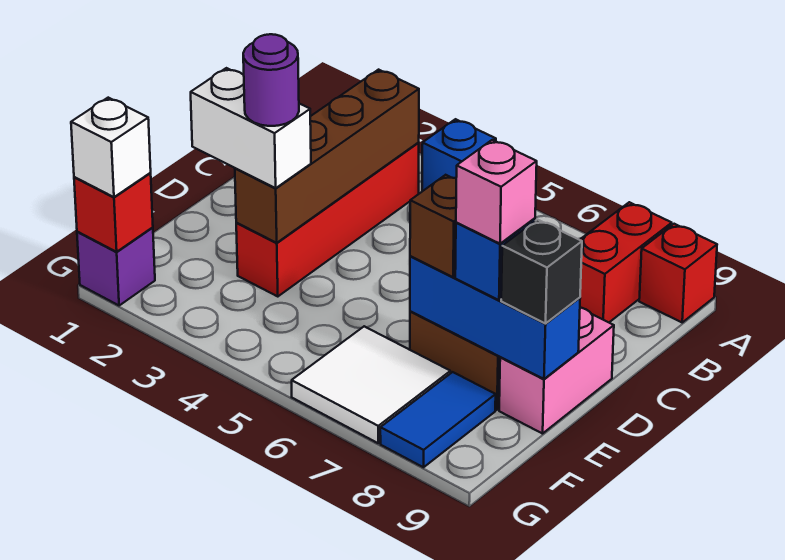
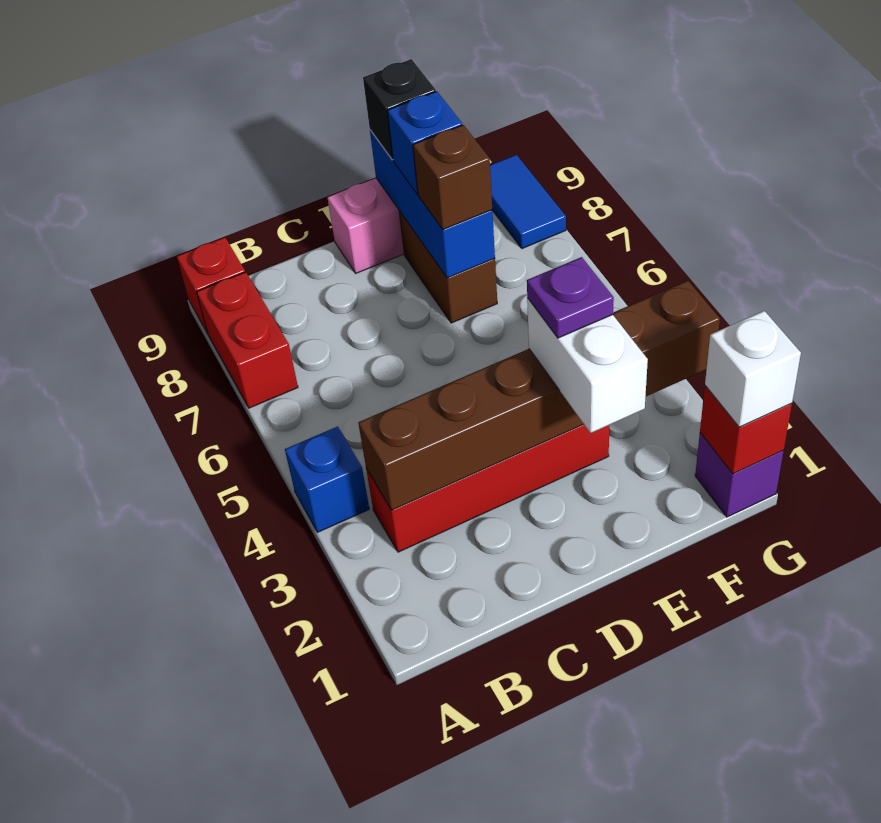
red brick A8:B8 level 1 -> red brick A7:A8 level 1
brown brick B3:E3 level 2 -> brown brick B3:G3 level 2
purple round brick E3 level 4 -> purple plate E3 level 4
pink brick E8 level 4 -> none
white tile F6:G7 level 1 -> none
blue tile F8:G8 level 1 -> blue tile G8:G9 level 1

